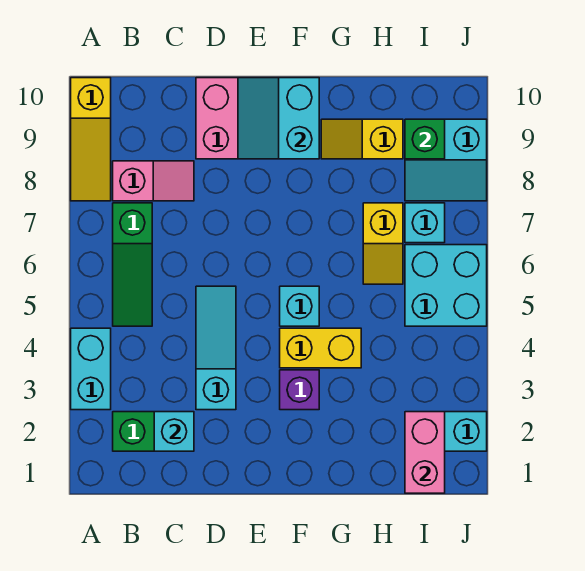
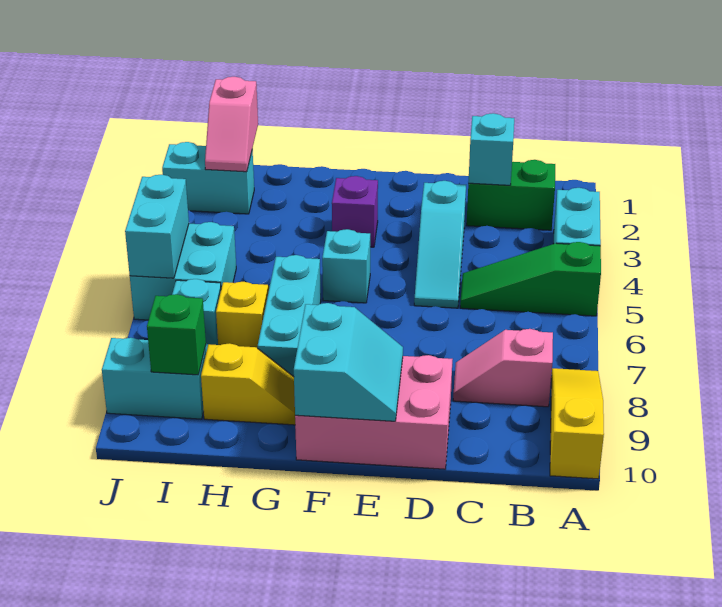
green slope B5:B7 level 1 top 7 -> green slope A5:C5 level 1 top A
yellow brick F4:G4 level 1 -> none
none -> cyan brick G6:G8 level 1
pink brick I1:I2 level 2 -> pink slope I1:I2 level 2 top 1
none -> cyan brick J5:J6 level 2

